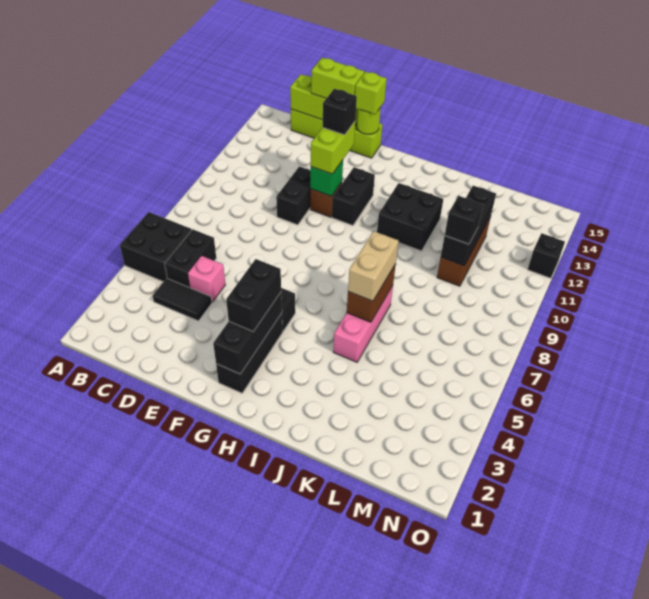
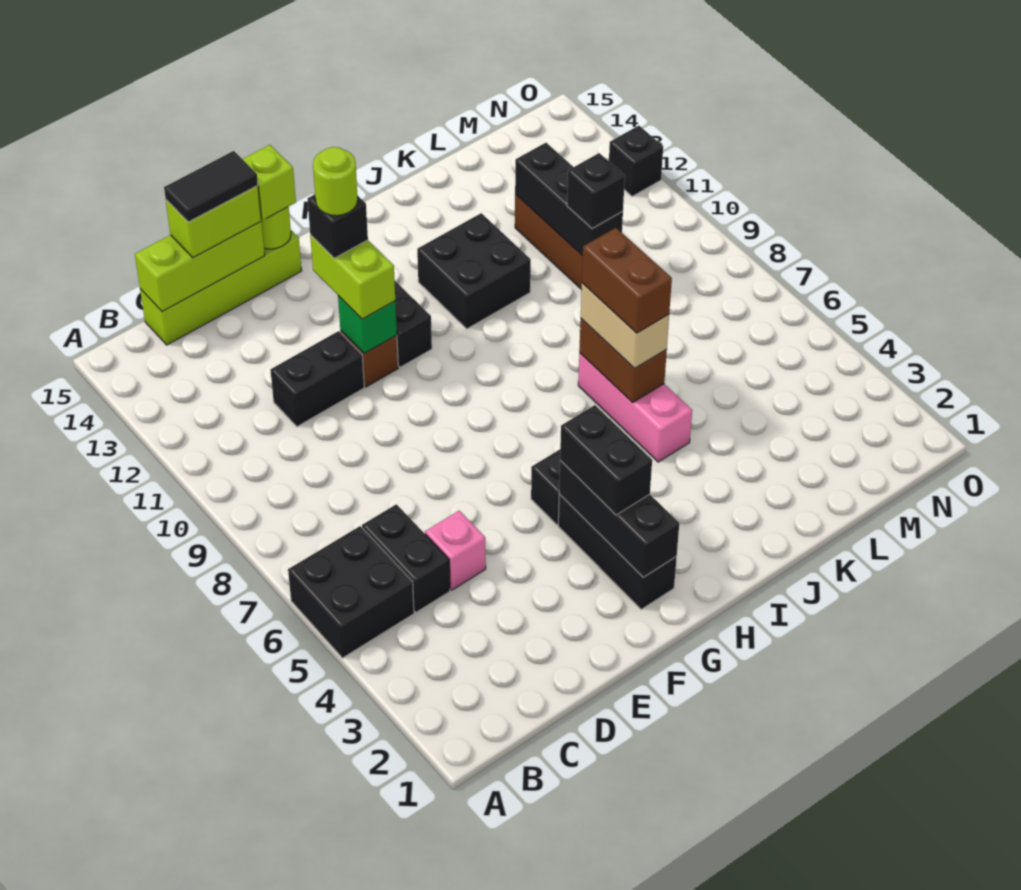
black tile C4:D4 level 1 -> black tile D15:E15 level 4
black brick E10:E11 level 1 -> black brick D11:E11 level 1
none -> lime round brick F12 level 5
none -> brown brick J6:J7 level 4

